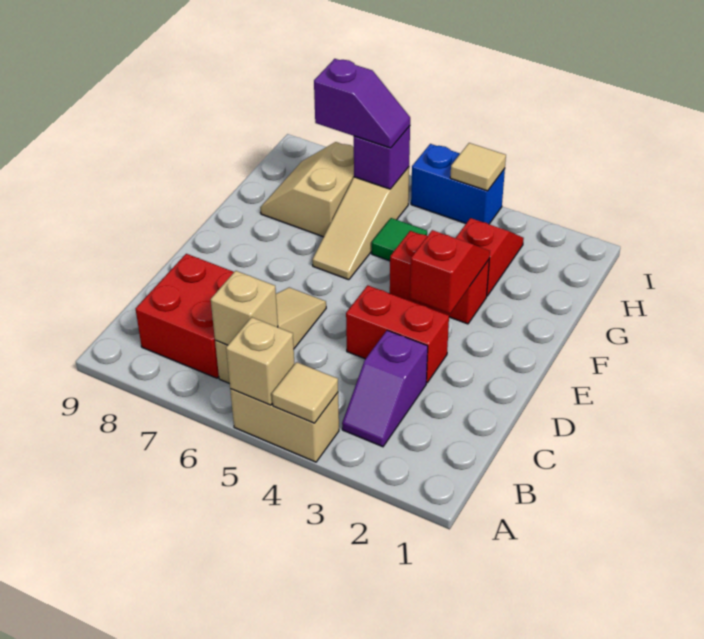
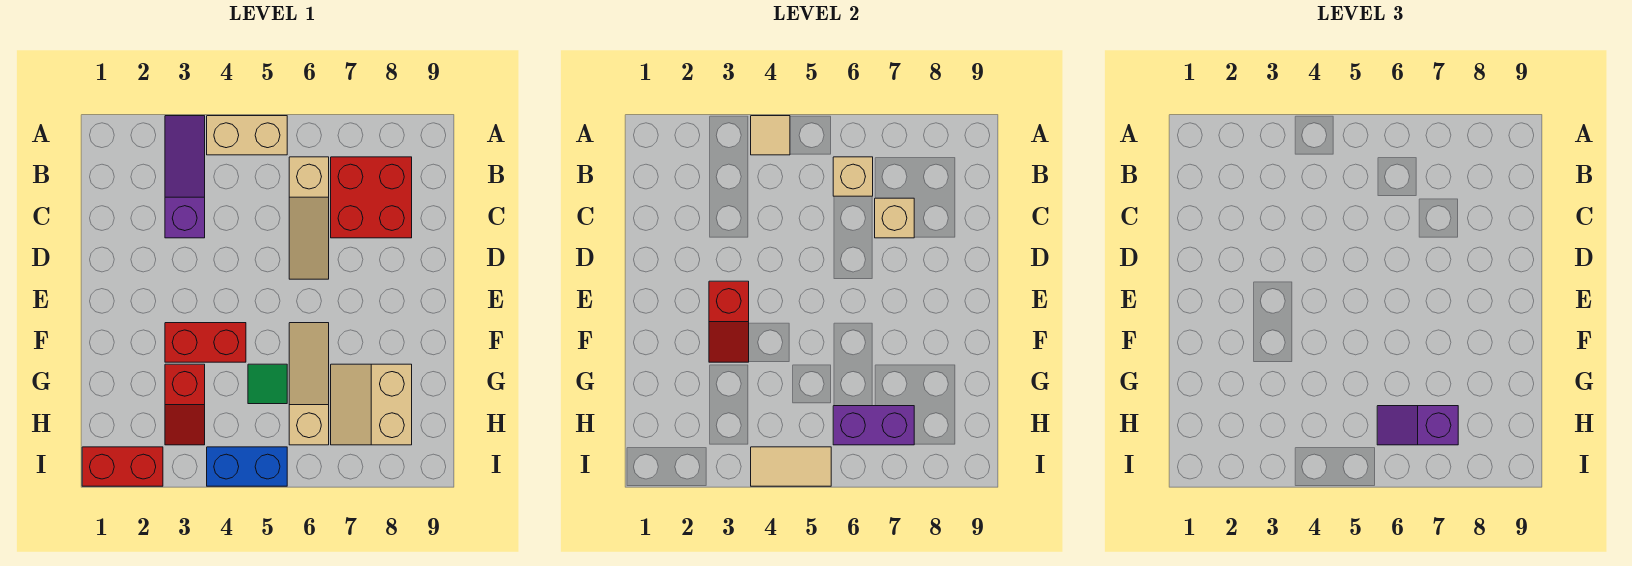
tan brick A5 level 2 -> tan brick C7 level 2
purple slope B3:C3 level 1 top C -> purple slope A3:C3 level 1 top C
red brick D3:D4 level 1 -> red brick I1:I2 level 1
tan slope G7:H8 level 1 top 7 -> tan slope G7:H8 level 1 top 8
purple brick H6 level 2 -> purple brick H6:H7 level 2
tan tile I4 level 2 -> tan tile I4:I5 level 2

